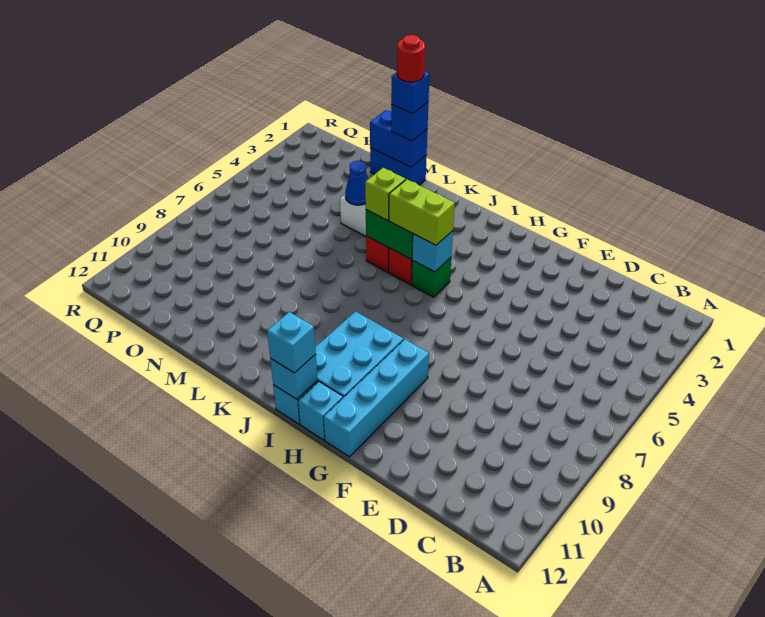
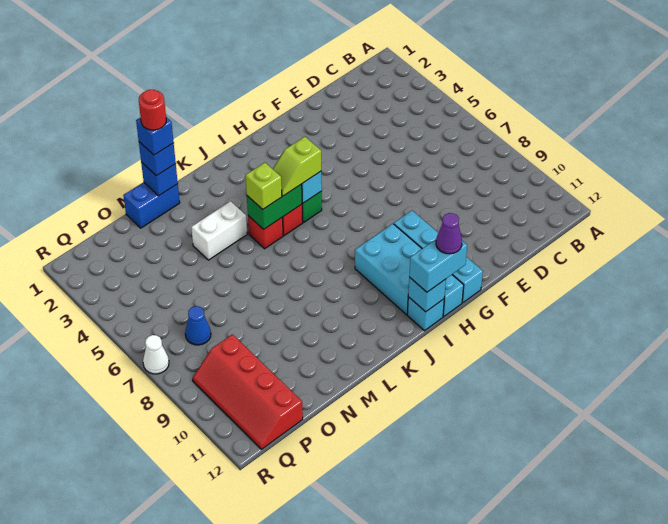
none -> purple cone H12 level 4
lime brick I5:J5 level 3 -> lime slope I5:J5 level 3 top I
cyan brick I12 level 3 -> cyan brick H12:I12 level 3
blue brick M1:N1 level 2 -> blue brick M1 level 2
blue cone M4 level 2 -> blue cone P7 level 1
none -> red slope P9:Q12 level 1 top P
none -> white cone R7 level 1

